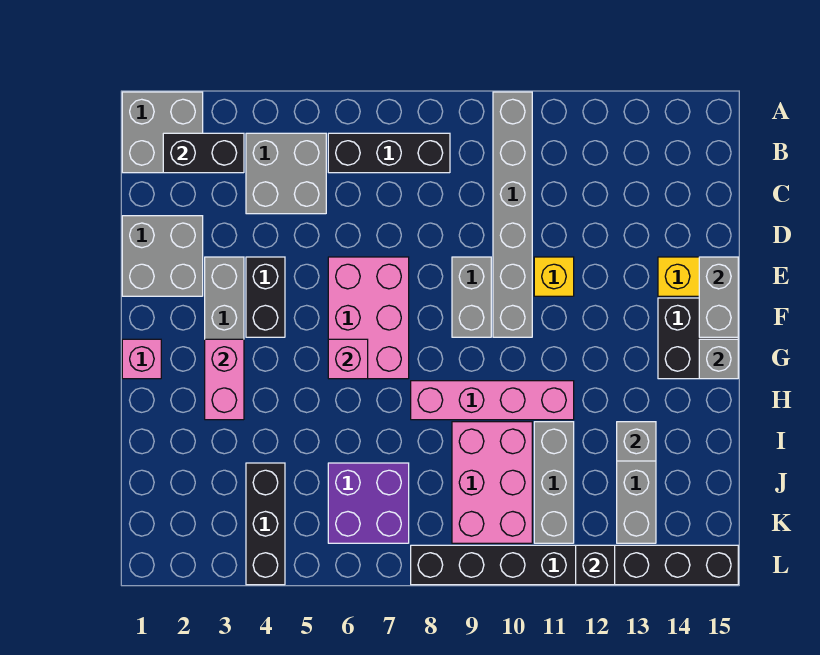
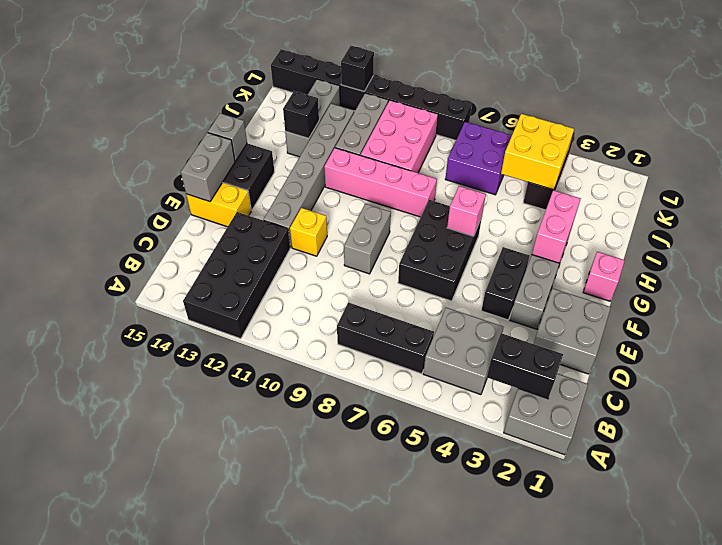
grey brick A10:F10 level 1 -> grey brick E12:J12 level 1
none -> black brick A12:D13 level 1
pink brick E6:G7 level 1 -> black brick E6:G7 level 1
grey brick I13 level 2 -> black brick I13 level 2
none -> yellow brick J4:K5 level 2

